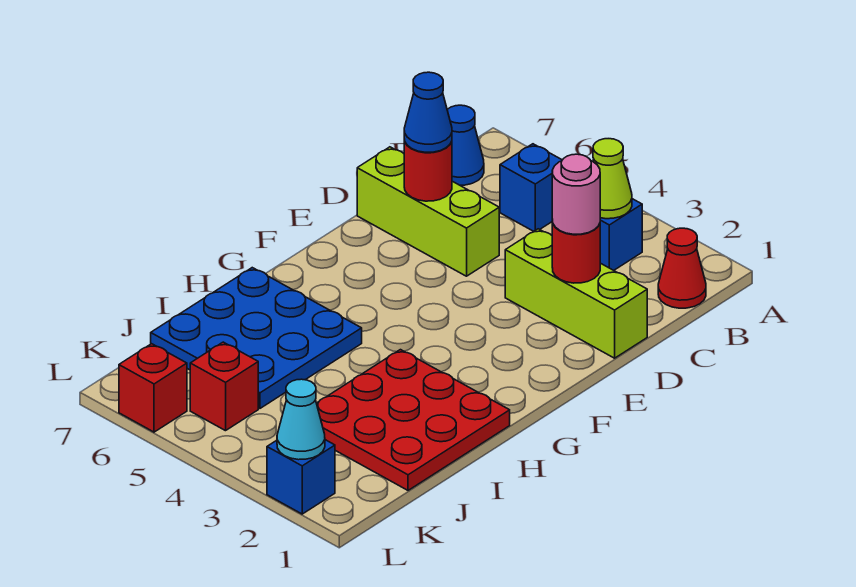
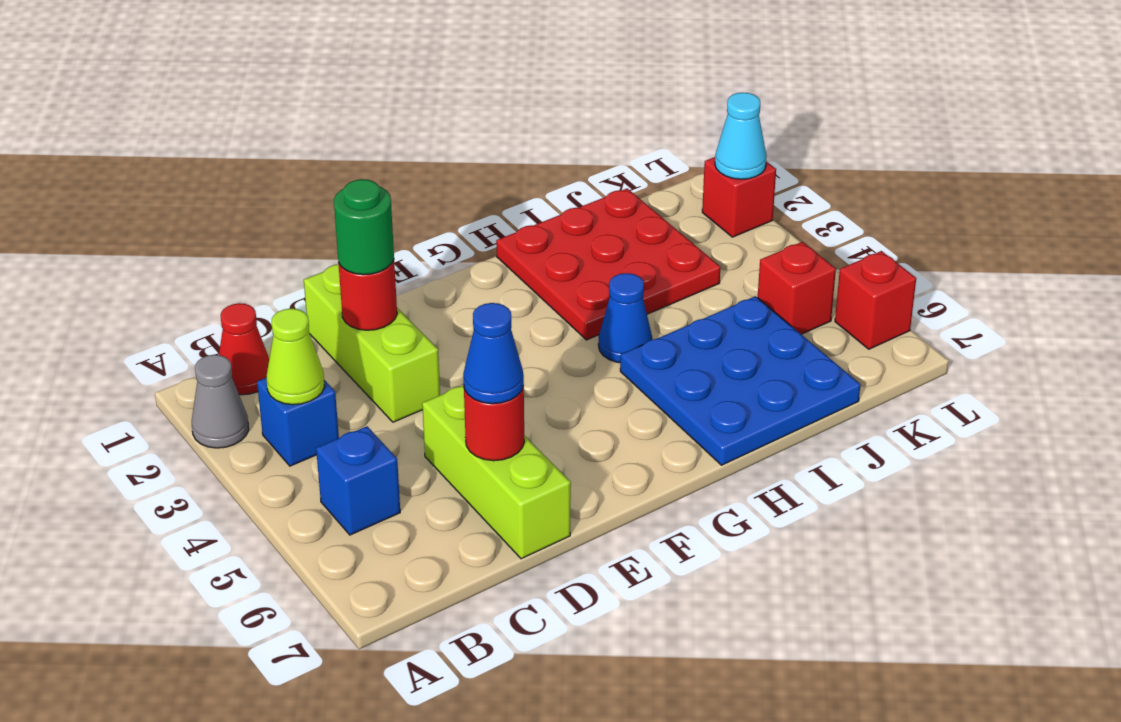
none -> grey cone A2 level 1
blue cone B7 level 1 -> blue cone H4 level 1
pink round brick D2 level 3 -> green round brick D2 level 3
blue brick L2 level 1 -> red brick L2 level 1

